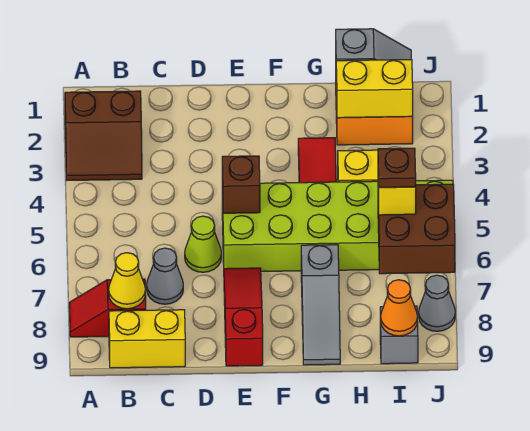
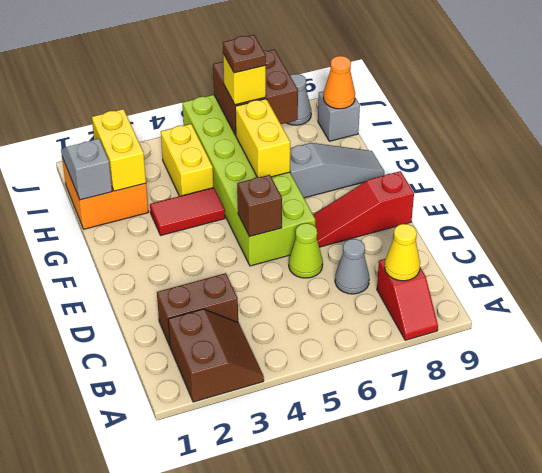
yellow brick B9:C9 level 1 -> yellow brick G6:H6 level 2
none -> brown brick C2:C3 level 1

